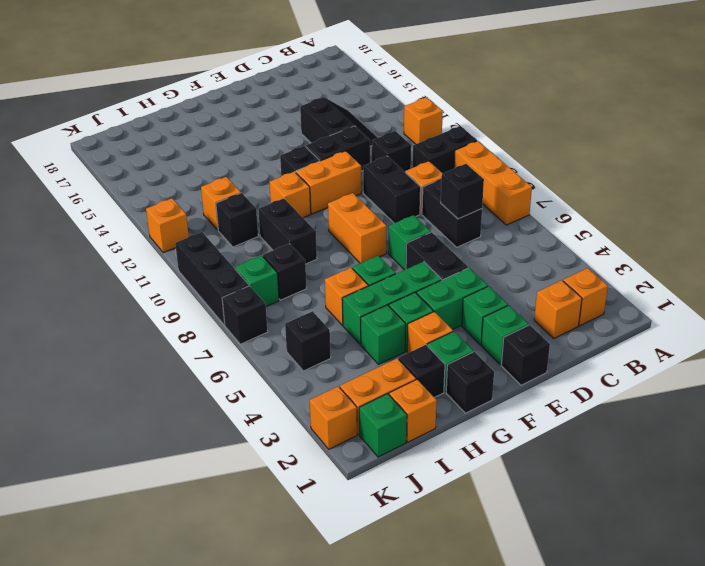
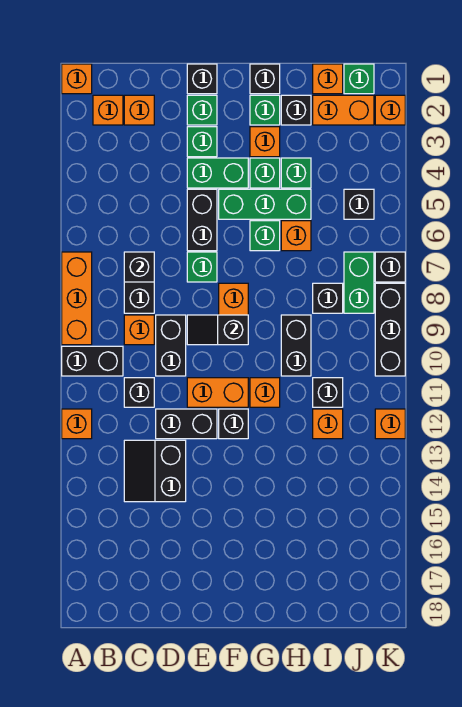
none -> orange brick A1 level 1
none -> black slope E9:F9 level 2 top F
green brick J8 level 1 -> green brick J7:J8 level 1

